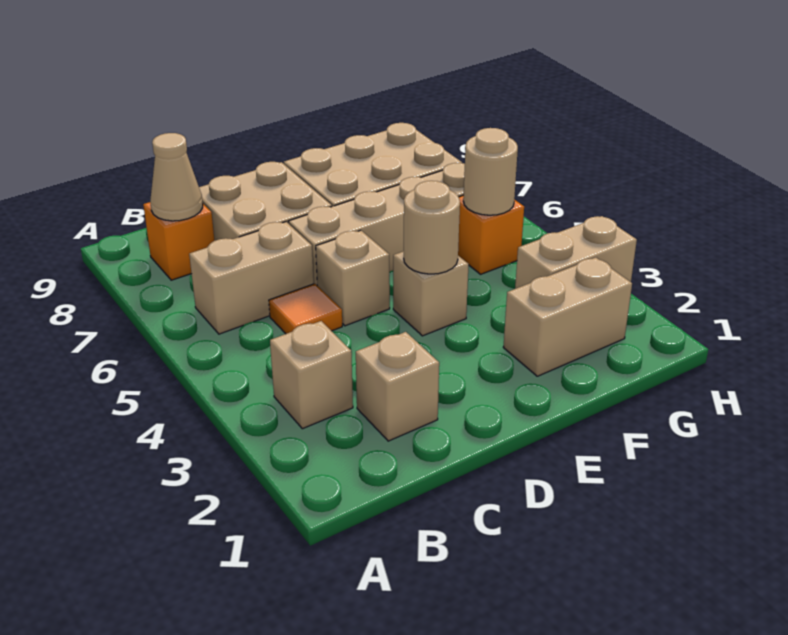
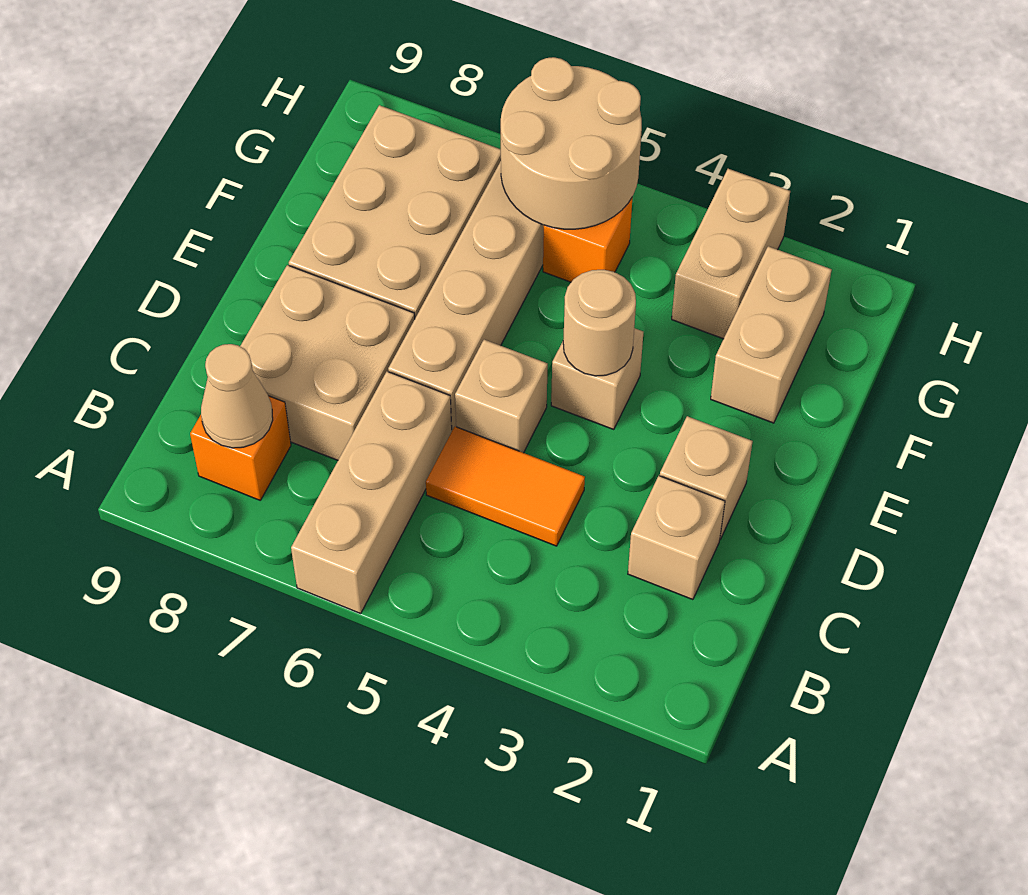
tan brick B3 level 1 -> tan brick D2 level 1
tan brick B6:C6 level 1 -> tan brick A6:C6 level 1
orange tile C5 level 1 -> orange tile C4:C5 level 1
tan round brick G5 level 2 -> tan round brick G5:H6 level 2

